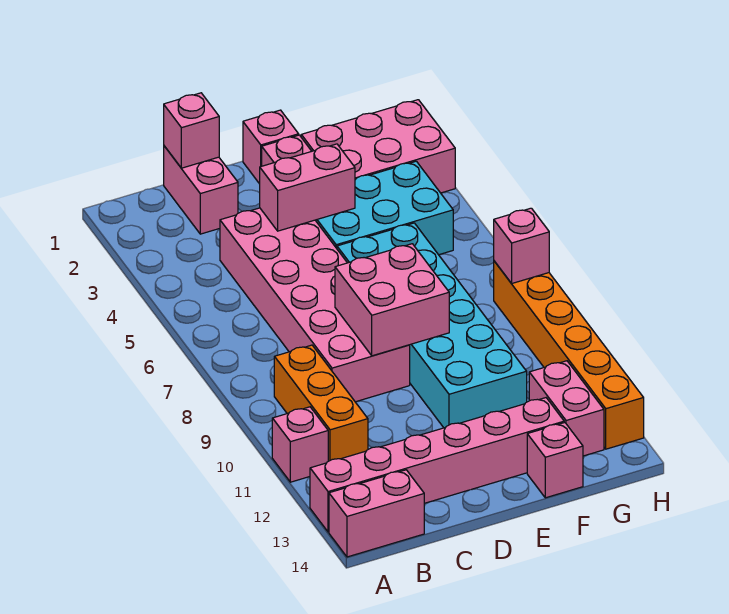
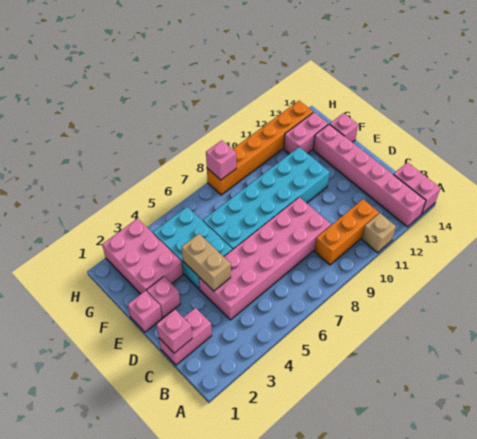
pink brick A11 level 1 -> tan brick A11 level 1
pink brick D4:E4 level 2 -> tan brick D4:E4 level 2
pink brick D8:E9 level 2 -> none

